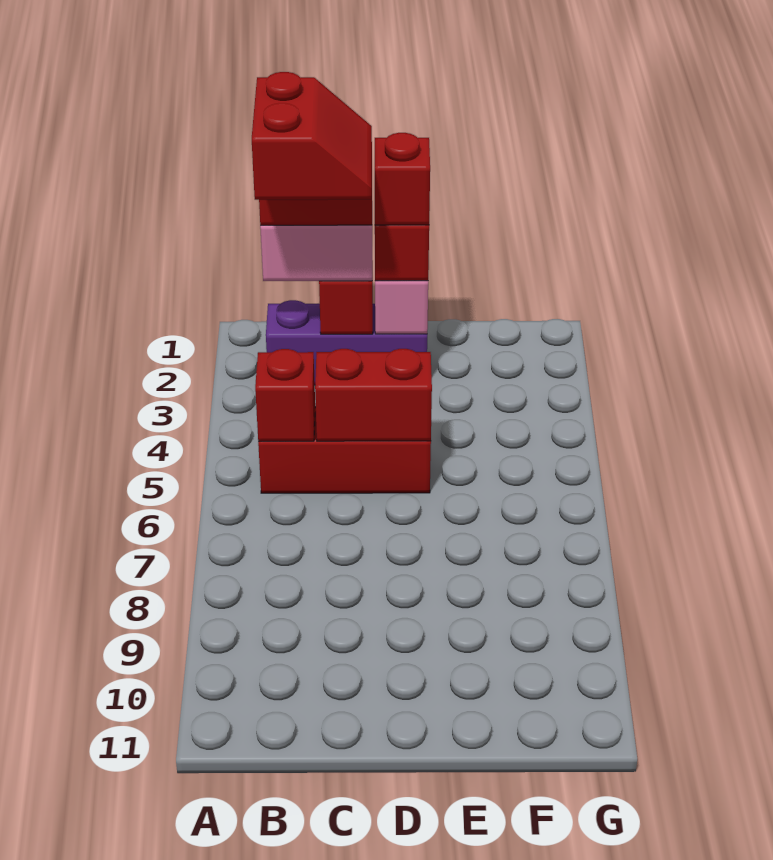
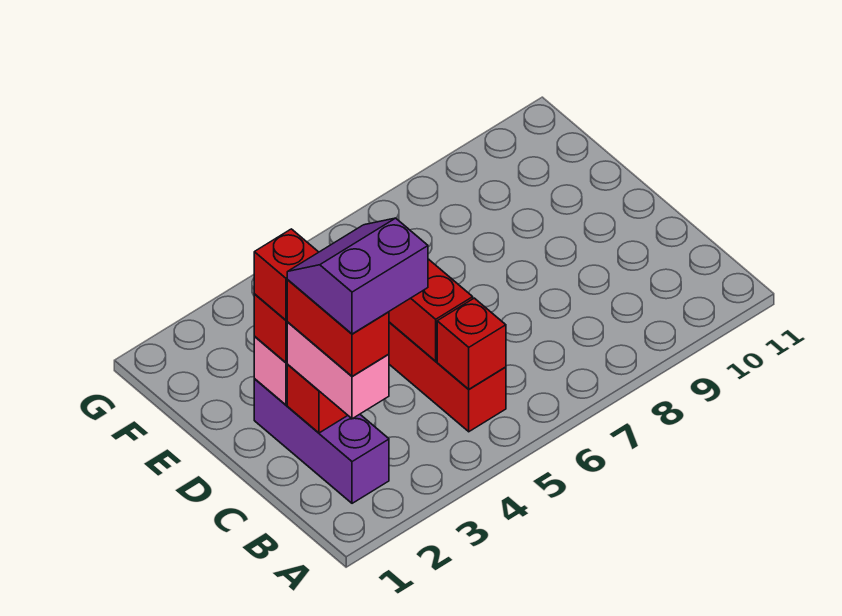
red slope B2:C3 level 5 top B -> purple slope B2:C3 level 5 top B

